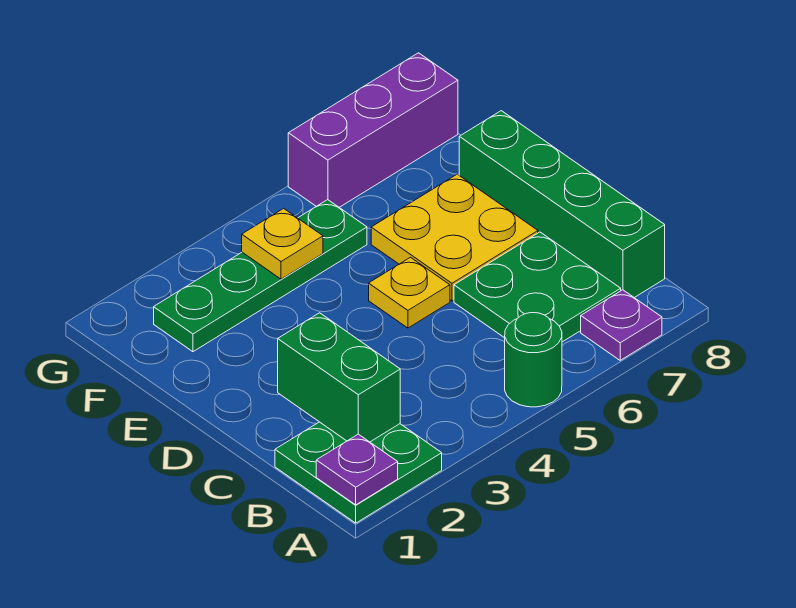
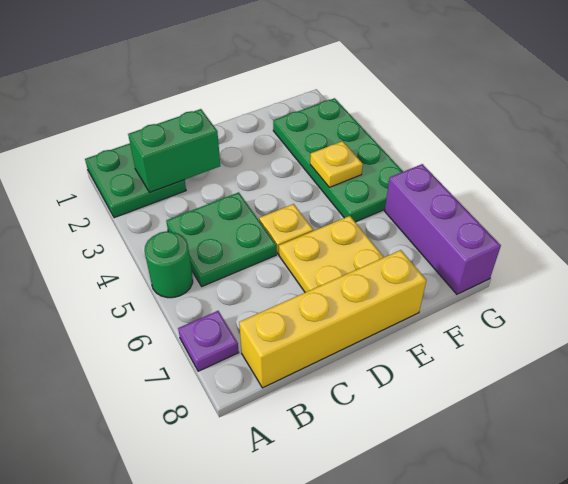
purple plate A1 level 2 -> none
green plate B6:C7 level 1 -> green plate B4:C5 level 1
green brick B8:E8 level 1 -> yellow brick B8:E8 level 1
green plate F2:F5 level 1 -> green plate F2:G5 level 1

